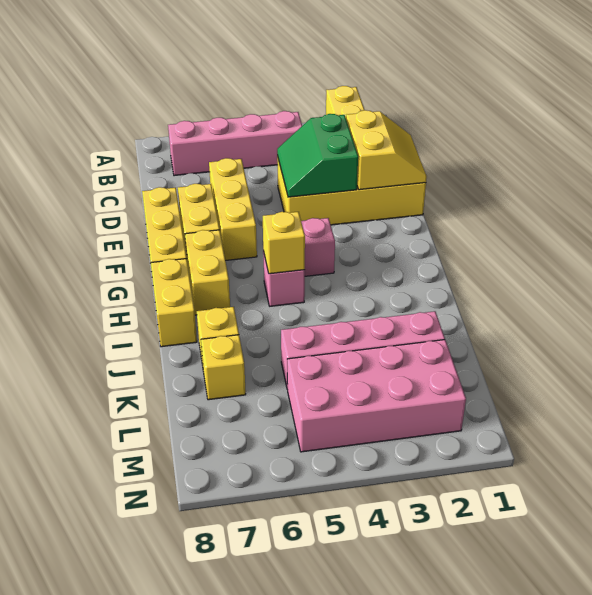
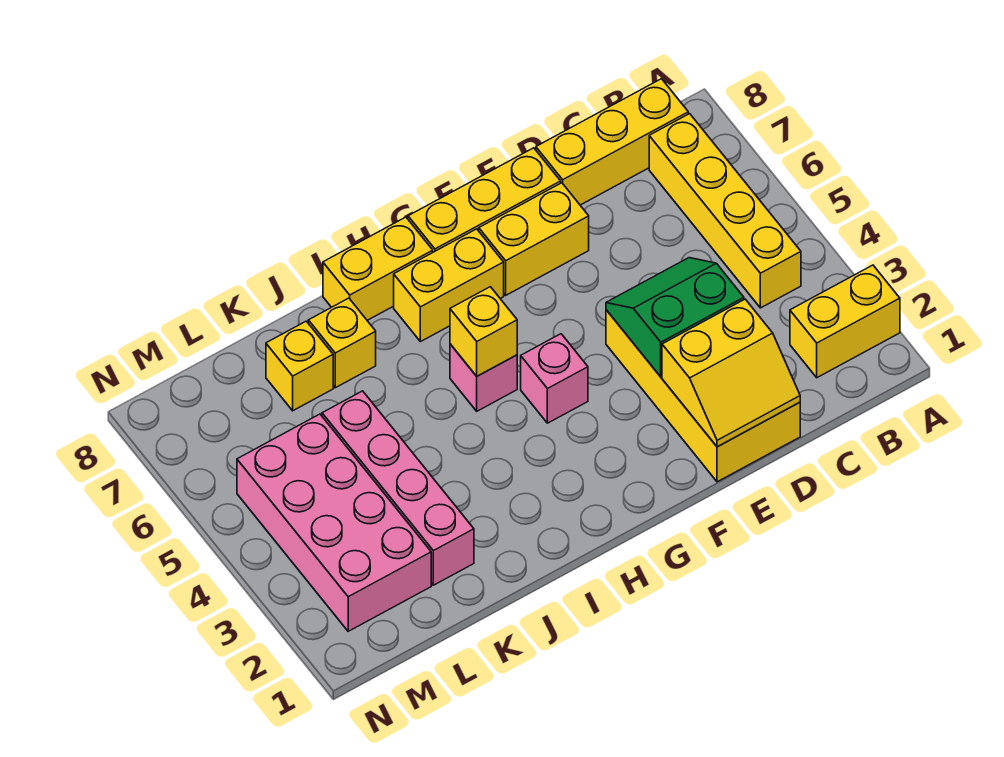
pink brick B4:B7 level 1 -> yellow brick B4:B7 level 1
yellow brick D6:F6 level 1 -> yellow brick B8:D8 level 1

